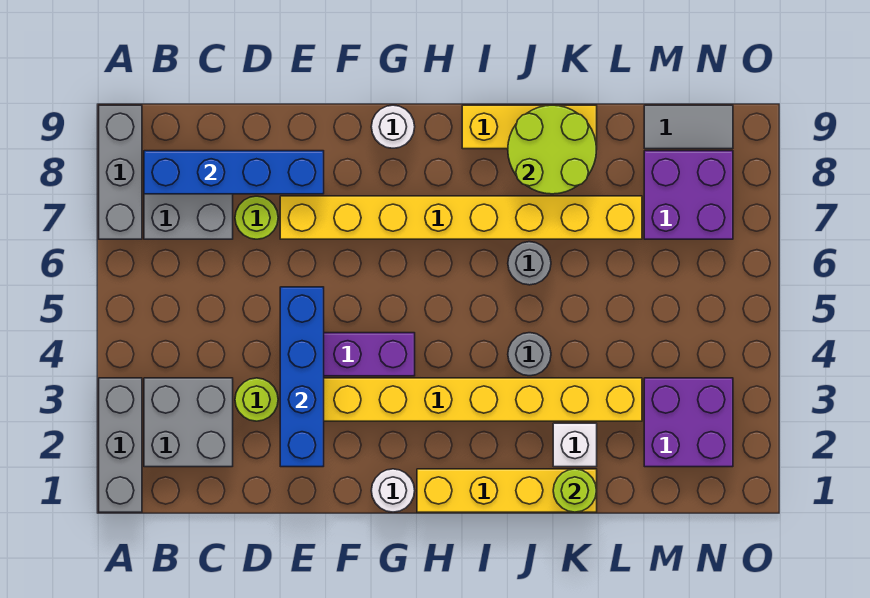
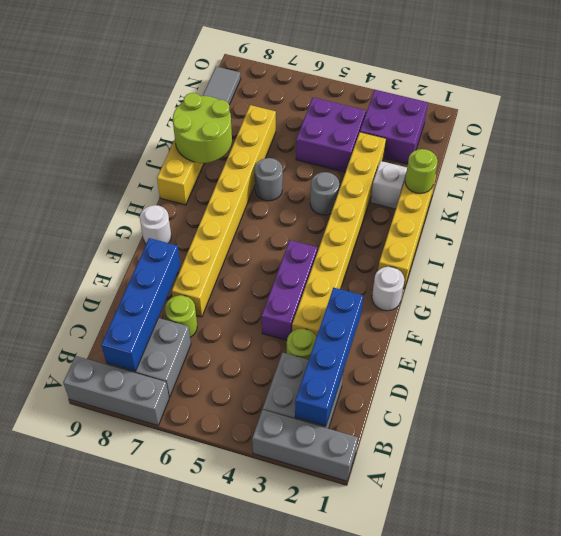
blue brick E2:E5 level 2 -> blue brick B2:E2 level 2
purple brick M7:N8 level 1 -> purple brick L4:M5 level 1

